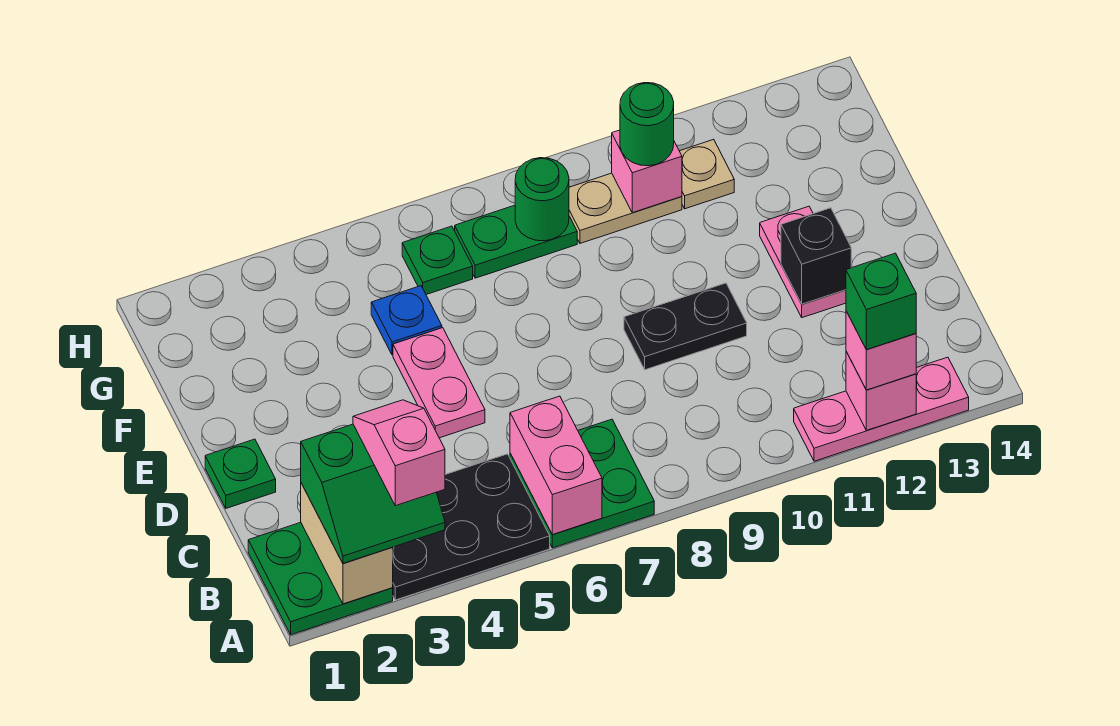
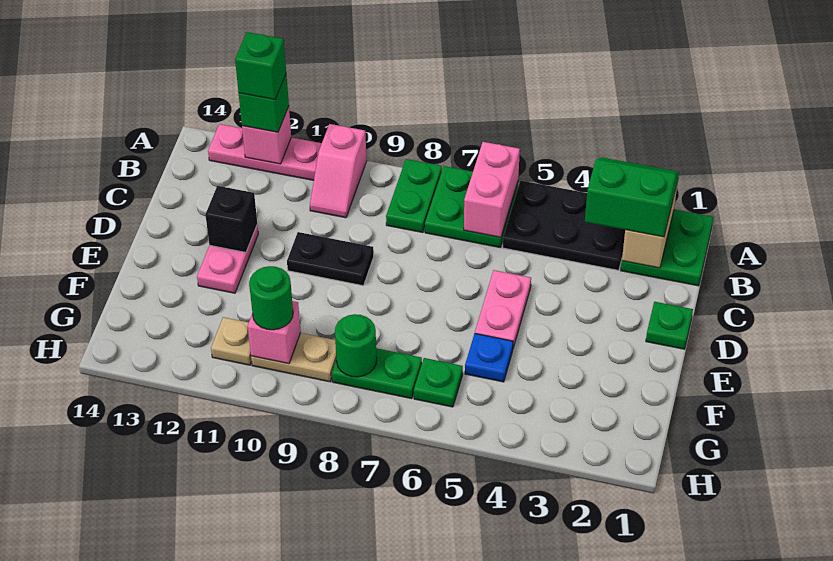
pink slope A3:B3 level 4 top A -> pink slope A10:B10 level 1 top A
none -> green plate A8:B8 level 1
pink brick A12 level 3 -> green brick A12 level 3

